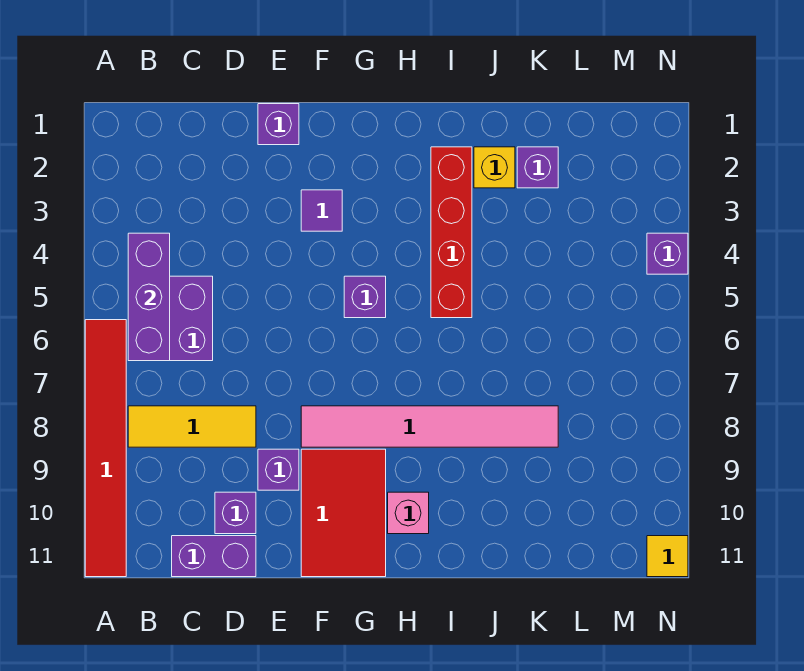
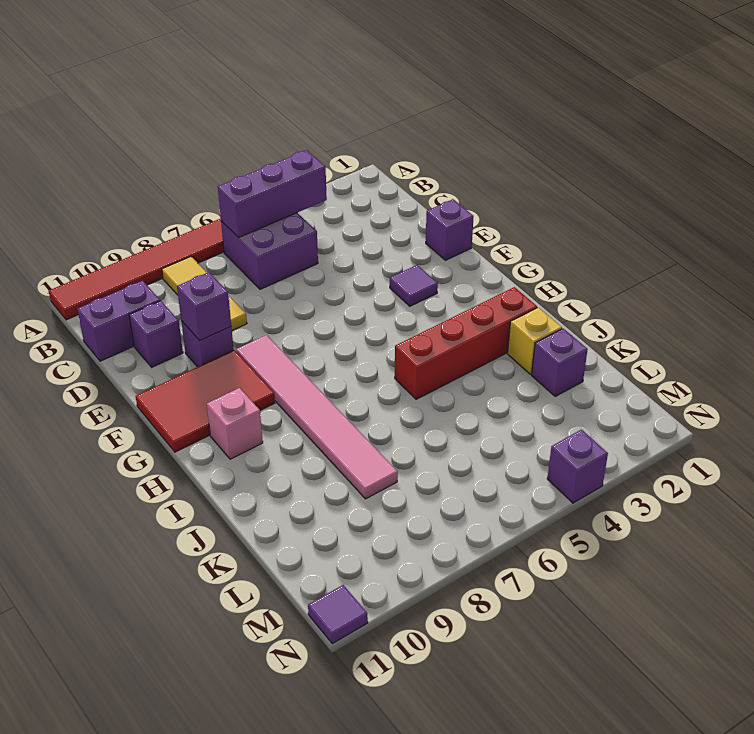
purple brick C11:D11 level 1 -> purple brick C10:C11 level 1
purple brick G5 level 1 -> purple brick E9 level 2
yellow tile N11 level 1 -> purple tile N11 level 1

